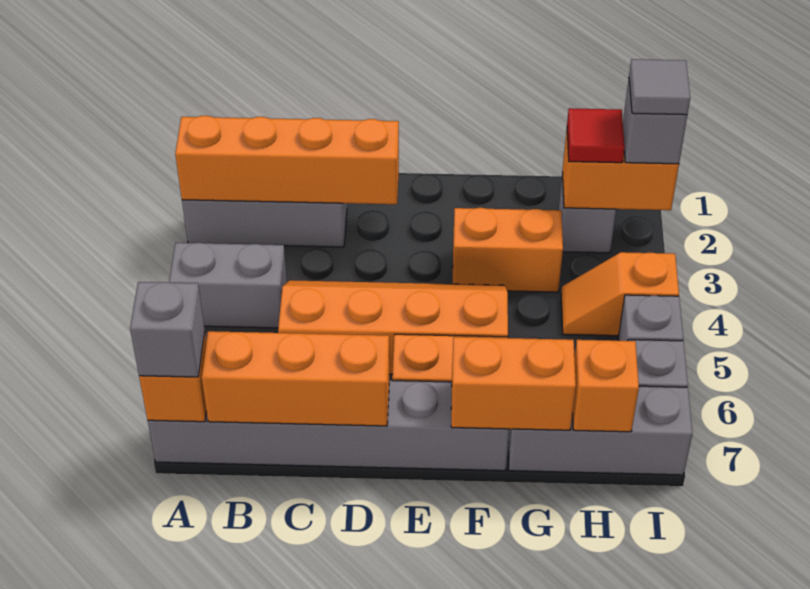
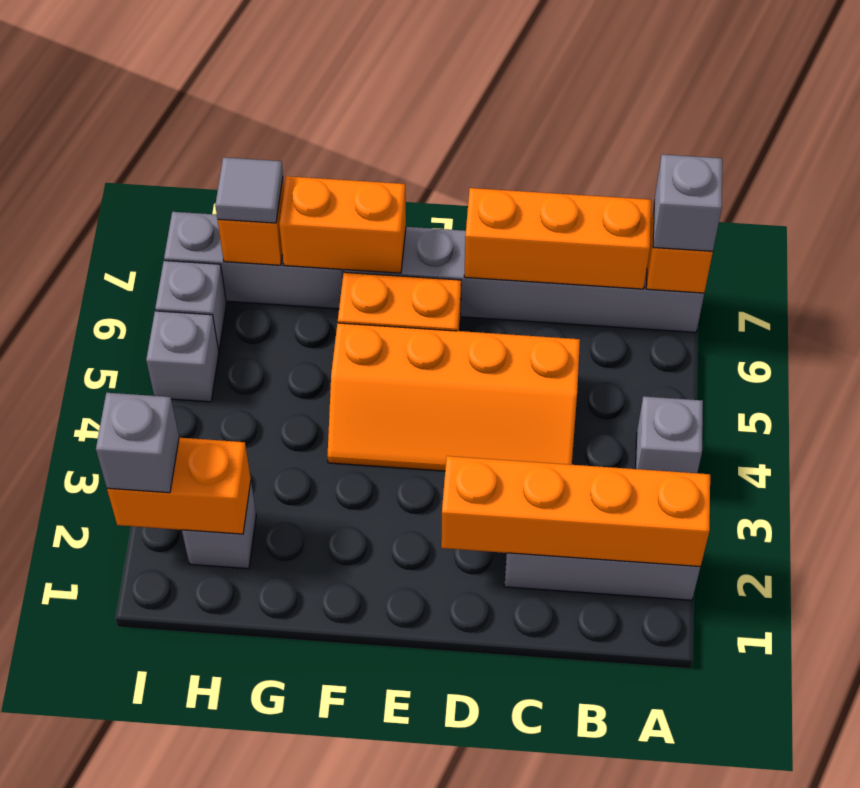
grey brick A4:B4 level 1 -> grey brick A4 level 1
orange brick F3:G3 level 1 -> none
red tile H2 level 3 -> none
orange slope H4:I4 level 1 top I -> none
grey tile I2 level 4 -> grey tile H7 level 3

